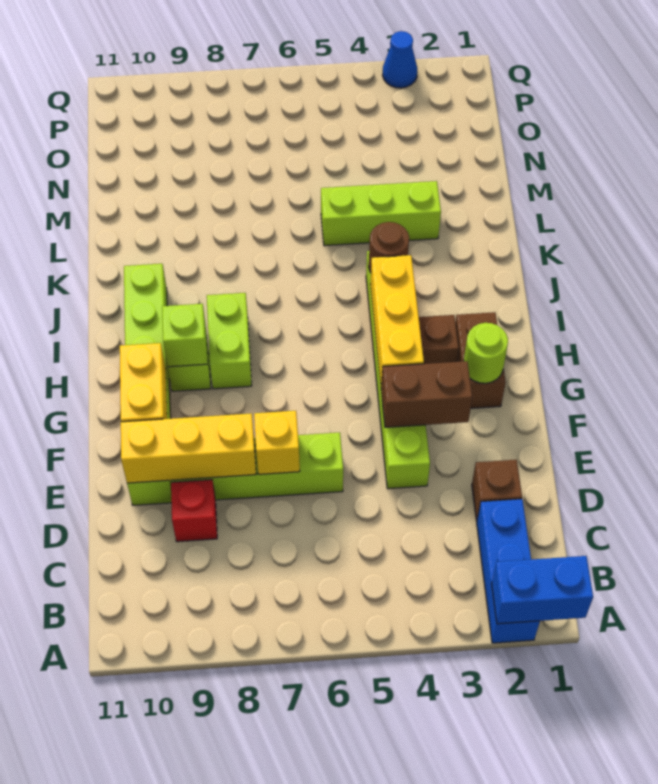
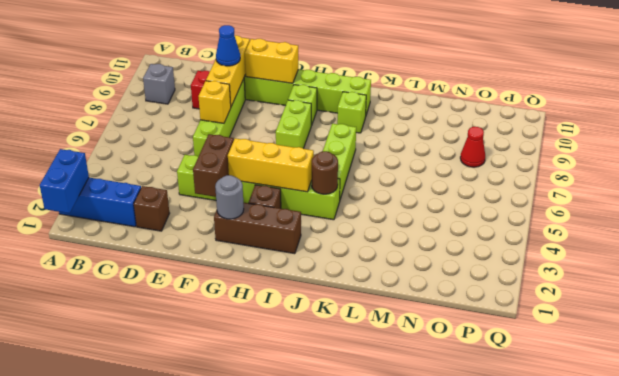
none -> grey brick B9 level 1
brown brick G2:H2 level 1 -> brown brick G2:I2 level 1
lime round brick G2 level 2 -> grey round brick G2 level 2
lime brick H8:I8 level 1 -> lime brick H7:H8 level 1
lime brick H9 level 2 -> lime brick J9 level 1
lime brick L3:L5 level 1 -> lime brick J5:J7 level 1
none -> red cone O8 level 1
blue cone Q3 level 1 -> blue cone E9 level 3

